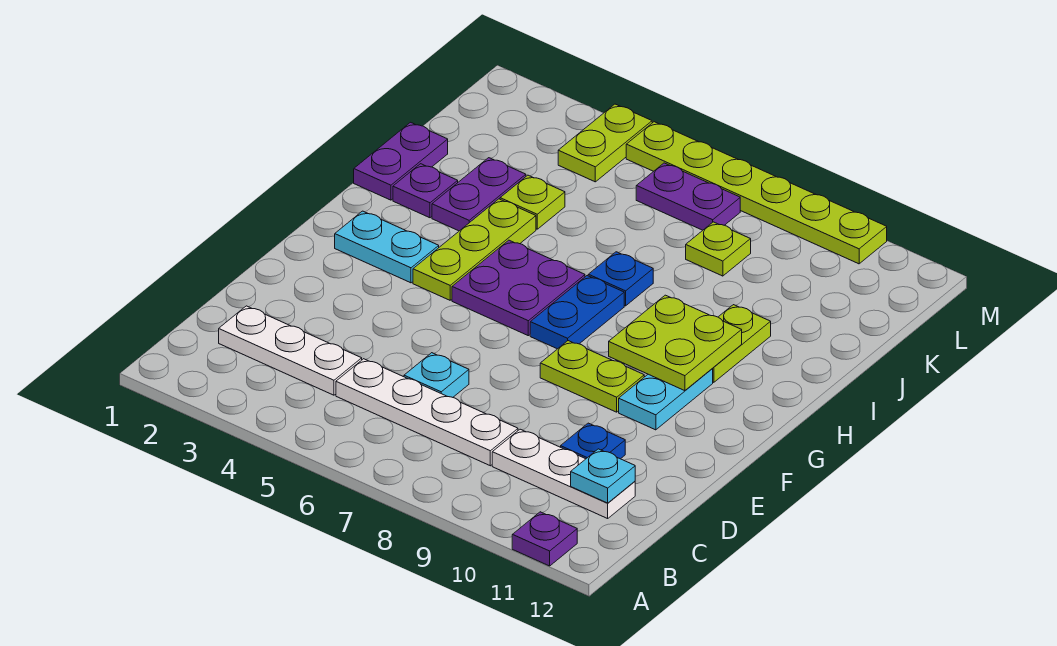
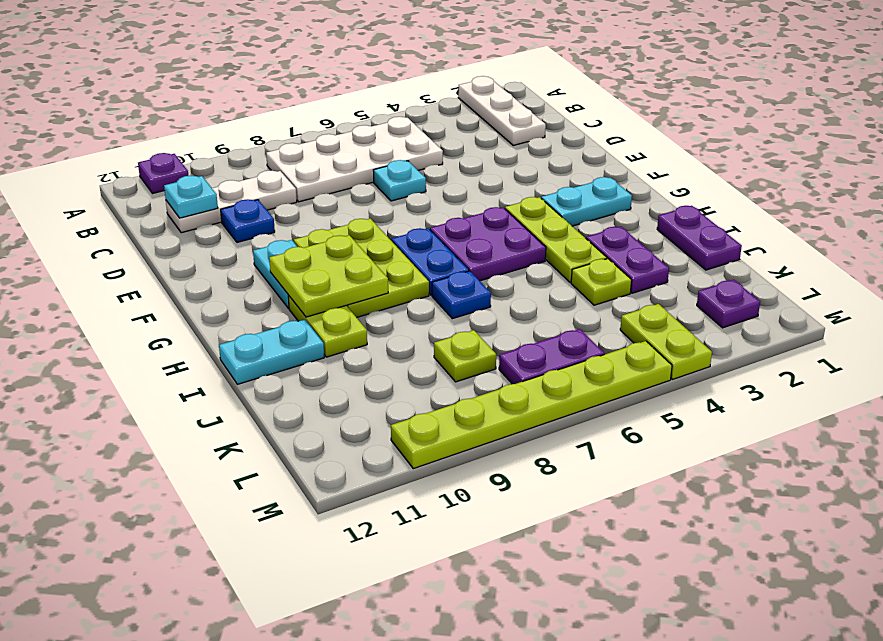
white plate C2:C4 level 1 -> white plate A2:C2 level 1
white plate C5:C8 level 1 -> white plate B5:C8 level 1
lime plate F8:F9 level 1 -> lime plate F8:H9 level 1
purple plate I2 level 1 -> purple plate L2 level 1
none -> cyan plate I11:I12 level 1

